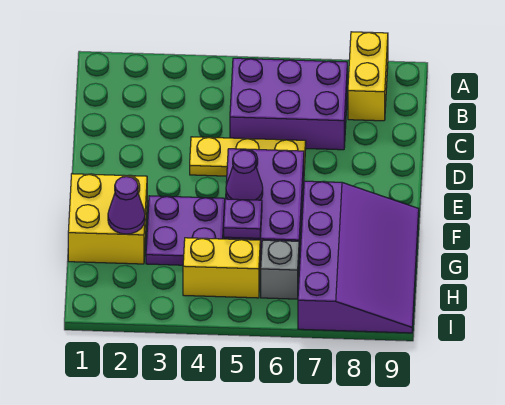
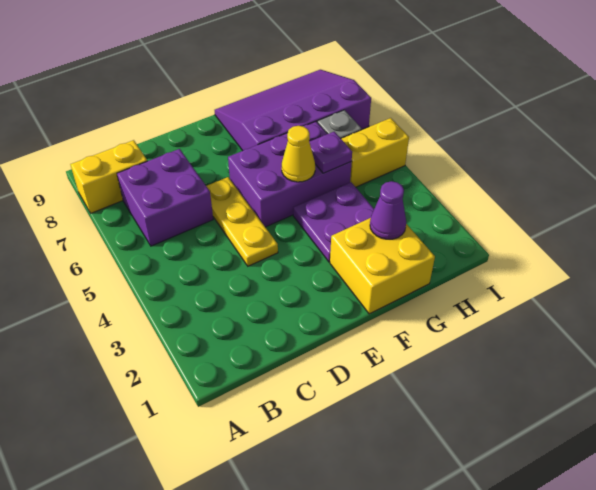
purple brick B5:C7 level 1 -> purple brick B6:C7 level 1
purple cone F5 level 2 -> yellow cone F5 level 2
yellow brick H4:H5 level 1 -> yellow brick H5:I5 level 1

